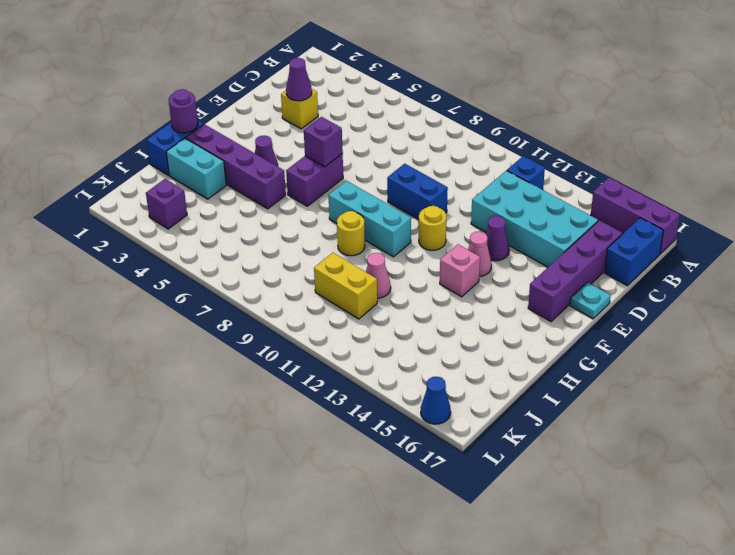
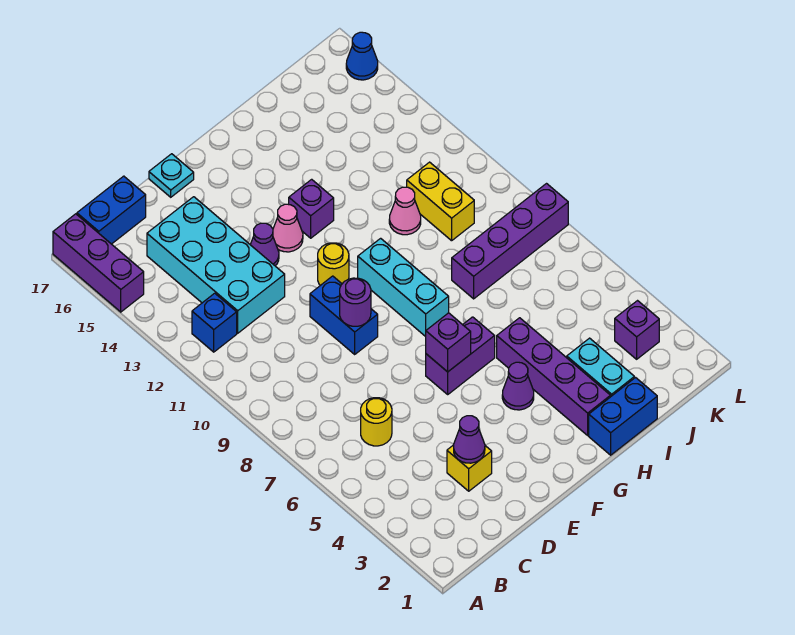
purple brick C16:F16 level 1 -> purple brick I8:L8 level 1
pink brick G13 level 1 -> purple brick G13 level 1
purple round brick H1 level 2 -> purple round brick E9 level 2
yellow round brick H9 level 1 -> yellow round brick C6 level 1

